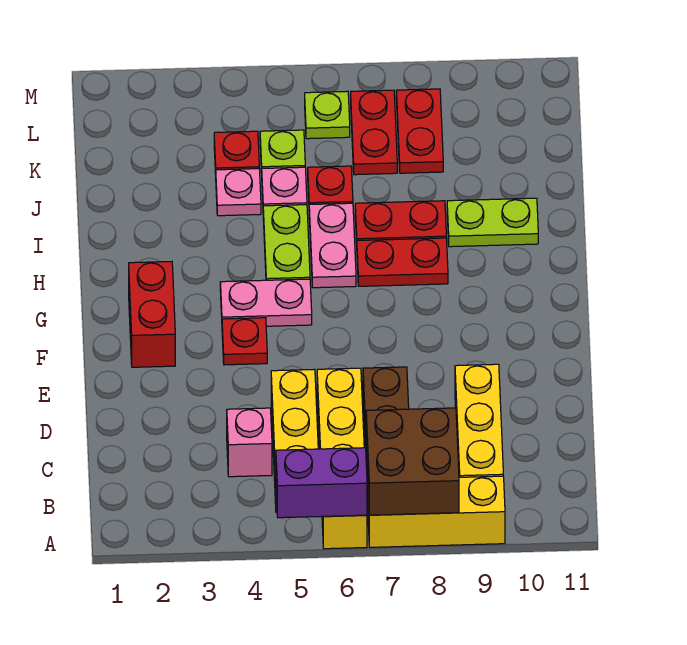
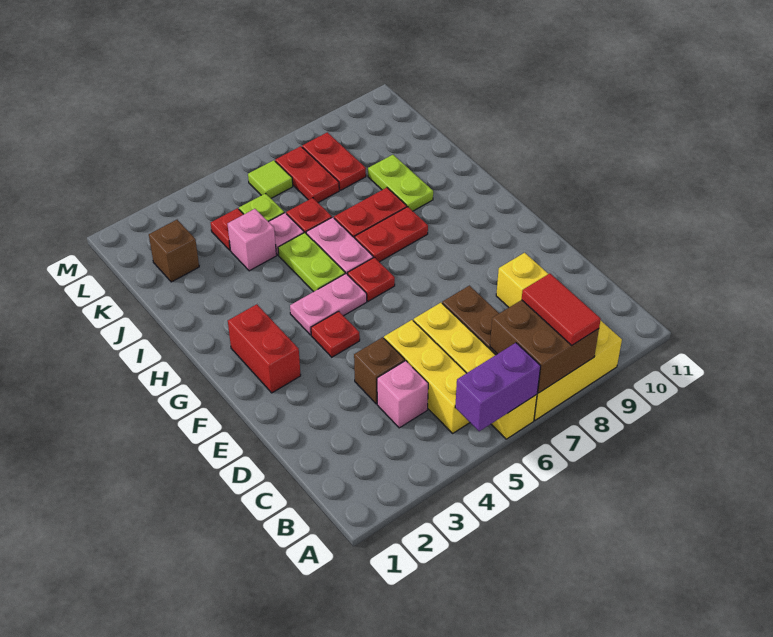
none -> red tile A8:B8 level 3
none -> brown brick D4 level 1
none -> red plate G6 level 1
lime plate I9:I10 level 1 -> lime plate I9:J9 level 1
pink plate J4 level 1 -> pink brick J4 level 1
none -> brown brick K2 level 1
lime plate L6 level 1 -> lime tile L6 level 1

